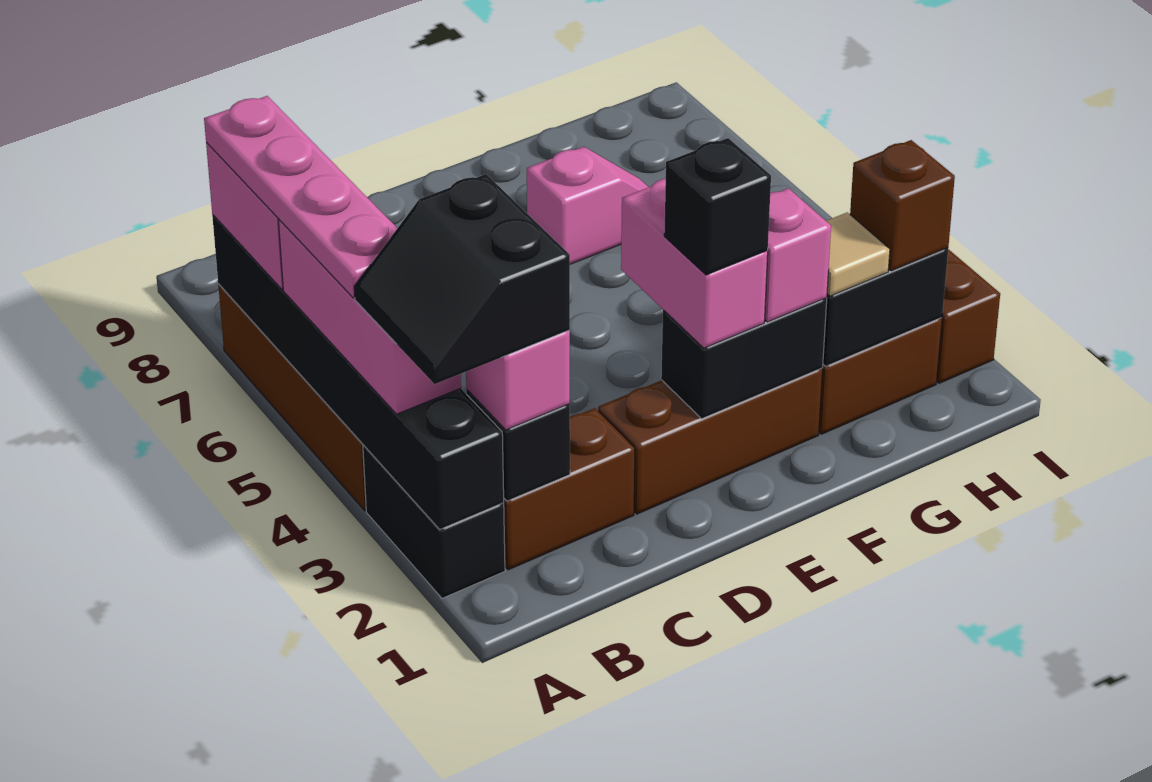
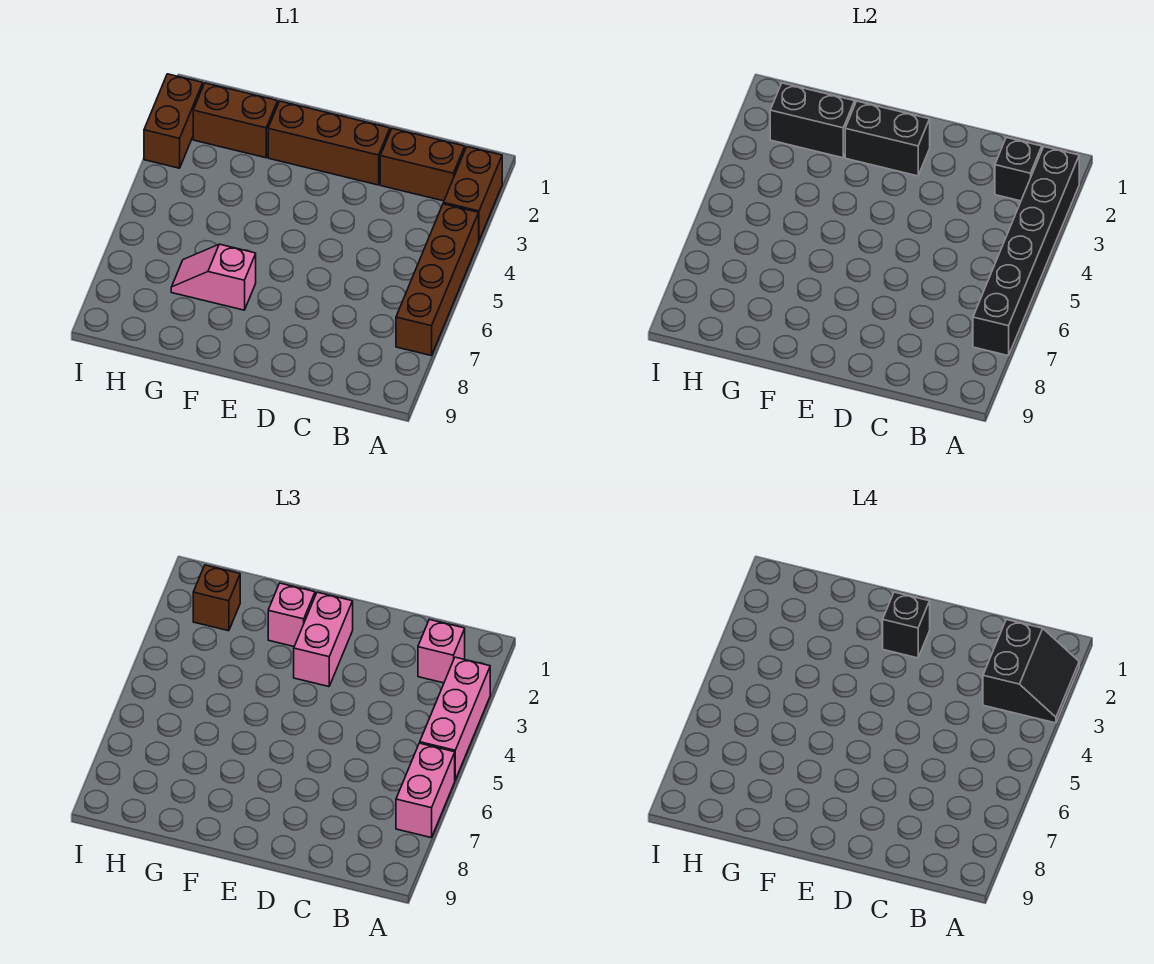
black brick A2:A3 level 1 -> brown brick A2:A3 level 1
pink plate A4:A7 level 4 -> none
tan tile G2 level 3 -> none

